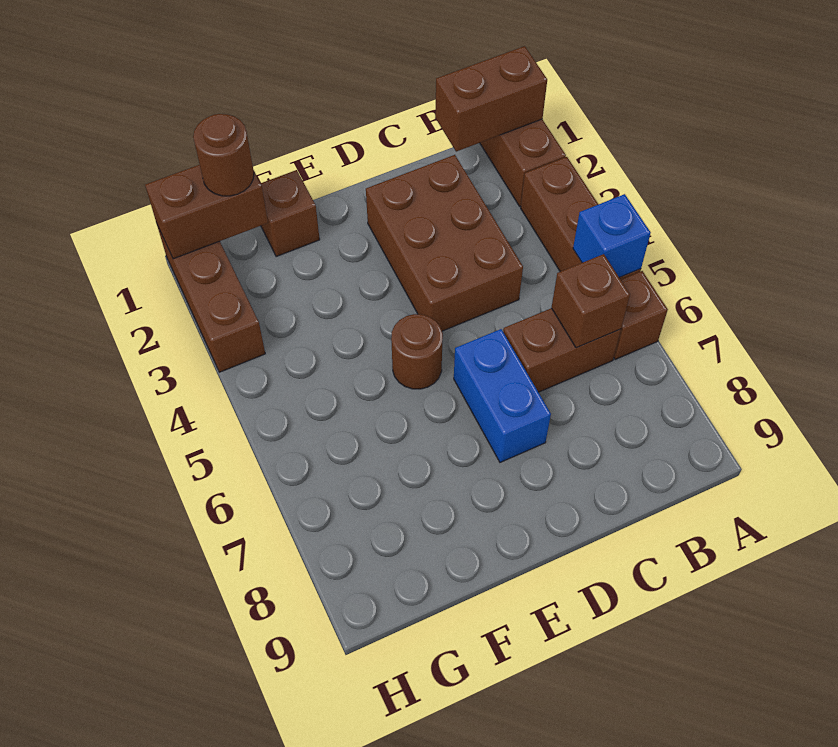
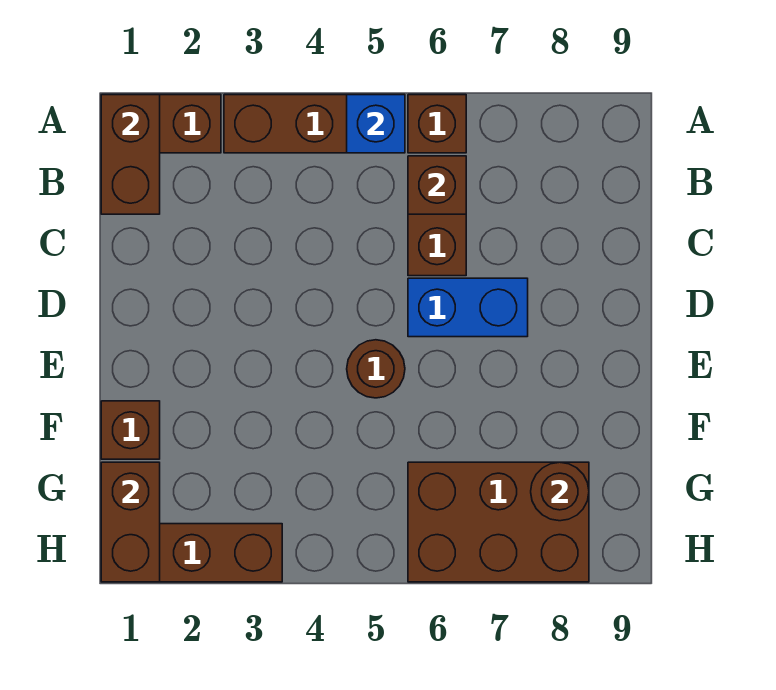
brown brick C2:D4 level 1 -> brown brick G6:H8 level 1
brown round brick G1 level 3 -> brown round brick G8 level 2

